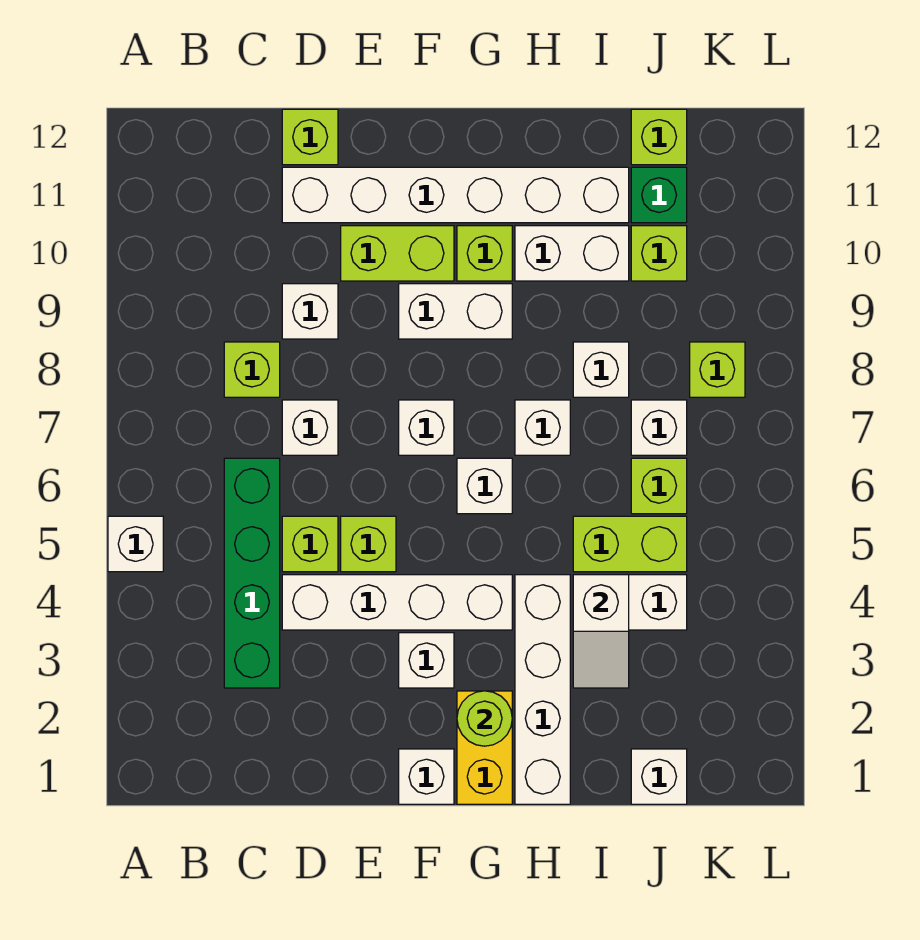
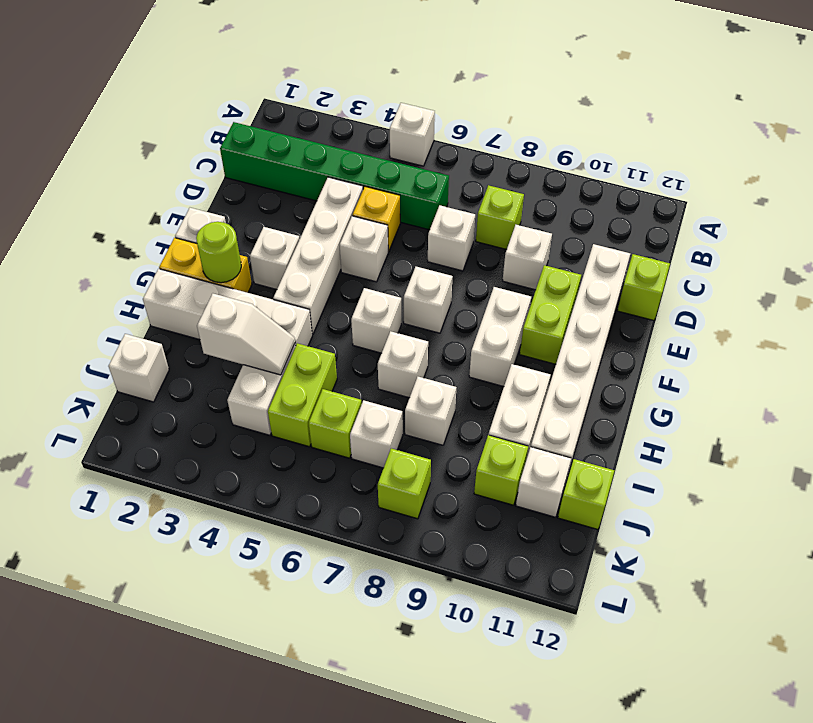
green brick C3:C6 level 1 -> green brick C1:C6 level 1
lime brick D5 level 1 -> yellow brick D5 level 1
lime brick E5 level 1 -> white brick E5 level 1
lime brick G10 level 1 -> none
white slope I3:I4 level 2 top 4 -> white slope I3:I4 level 2 top 3
green brick J11 level 1 -> white brick J11 level 1

